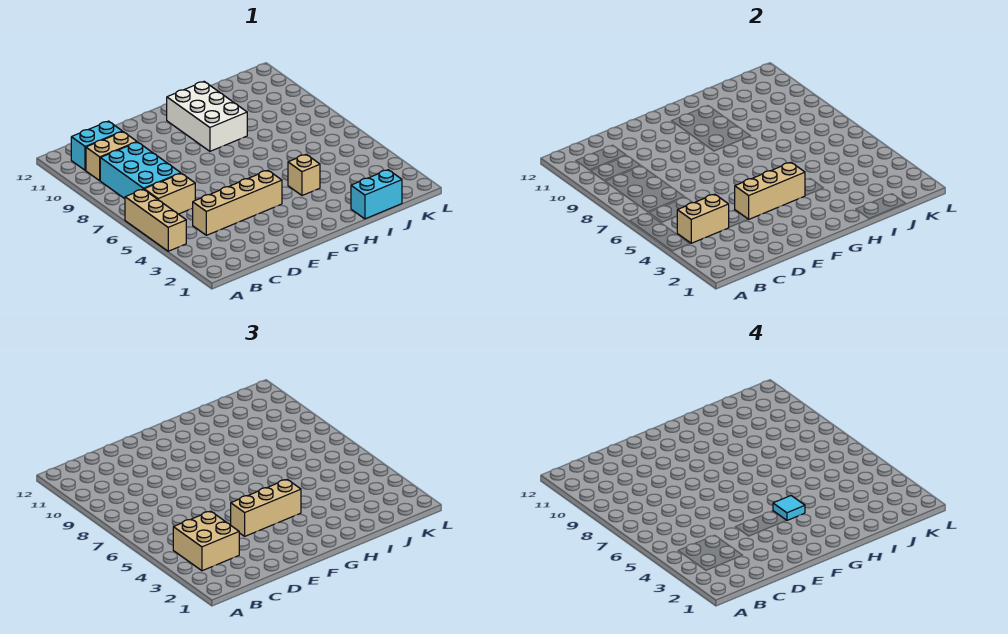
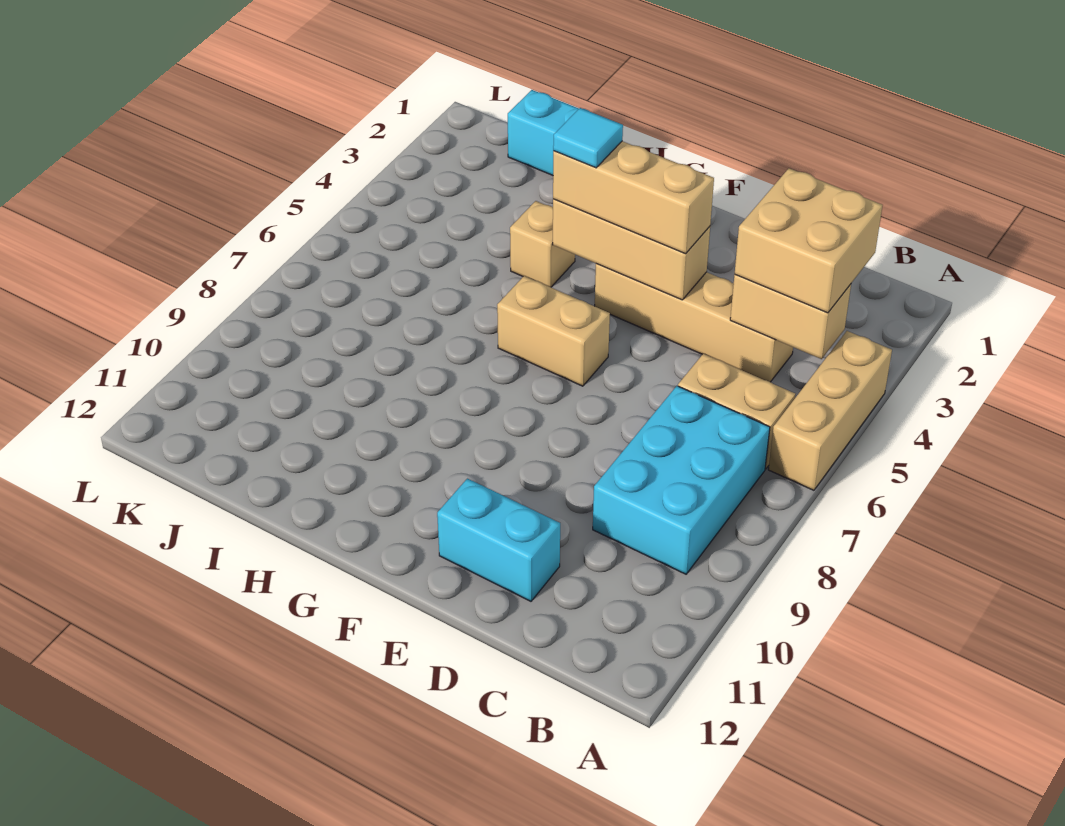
tan brick B10:C10 level 1 -> tan brick F6:G6 level 1
cyan brick B11:C11 level 1 -> cyan brick D11:E11 level 1
white brick G9:H11 level 1 -> none

